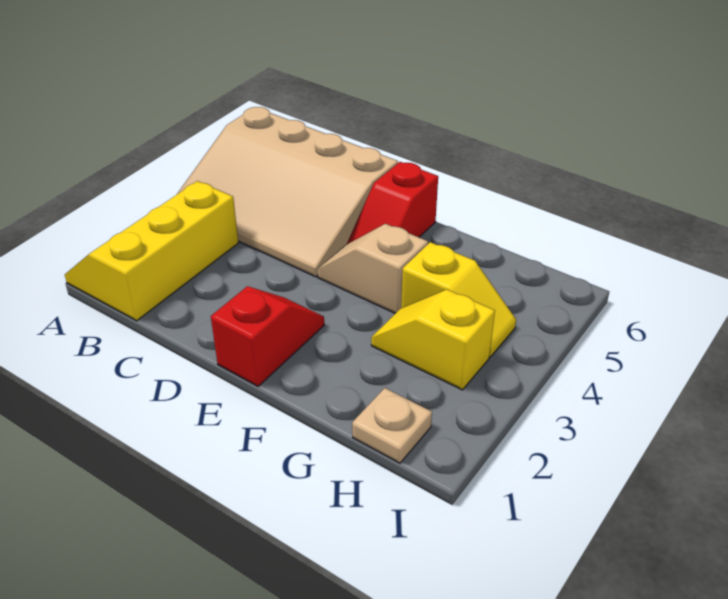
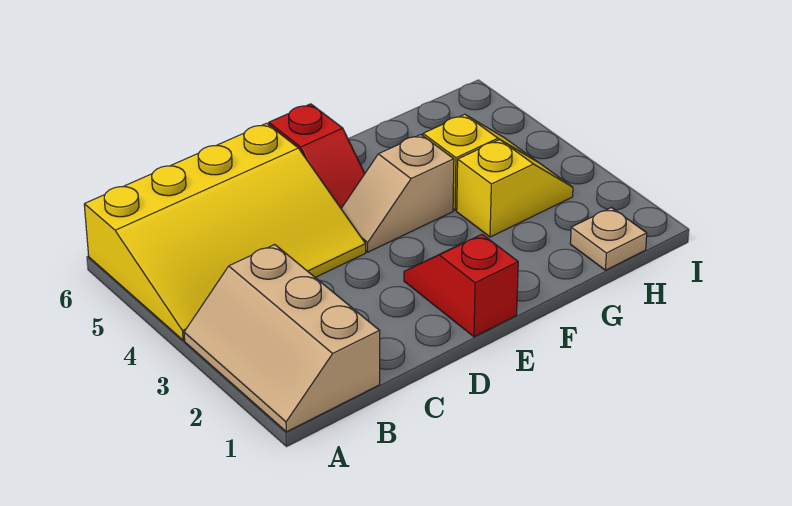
yellow slope A1:B3 level 1 top B -> tan slope A1:B3 level 1 top B
tan slope A4:D6 level 1 top 6 -> yellow slope A4:D6 level 1 top 6
yellow slope G3:H3 level 1 top H -> yellow slope G3:H3 level 1 top G

